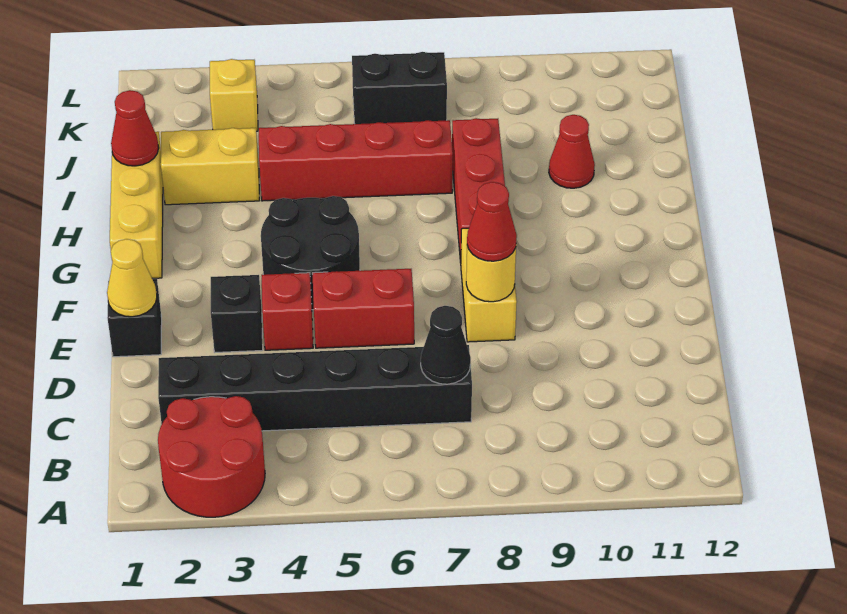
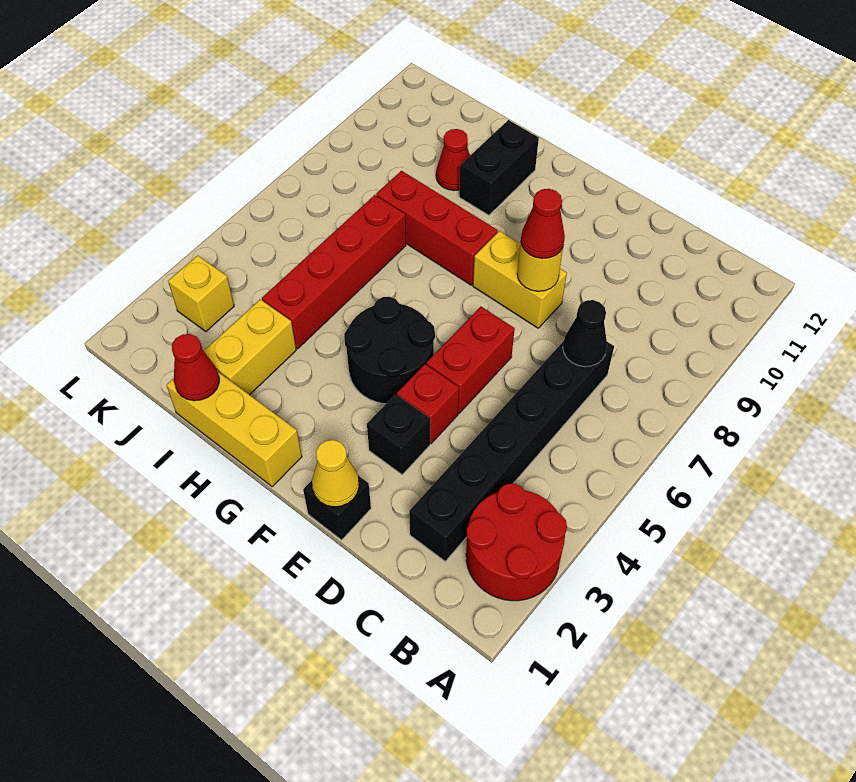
black brick K6:K7 level 1 -> black brick H10:H11 level 1

